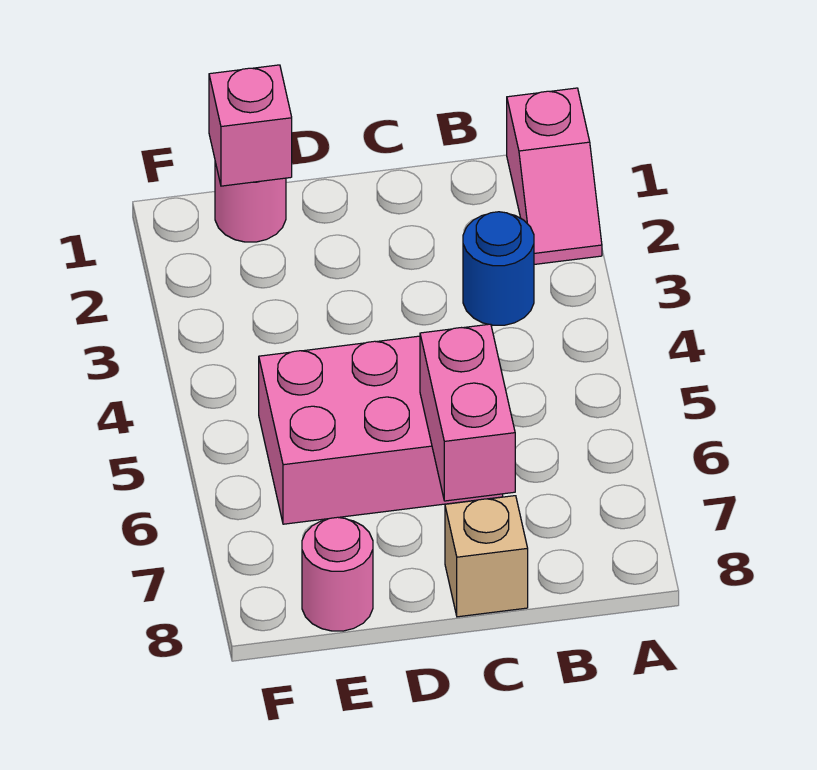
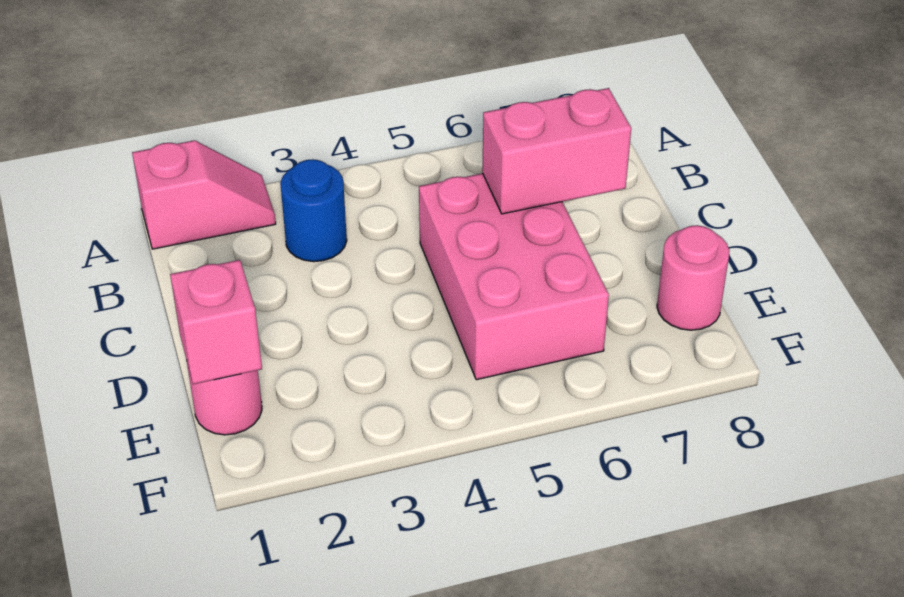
tan brick C8 level 1 -> none

